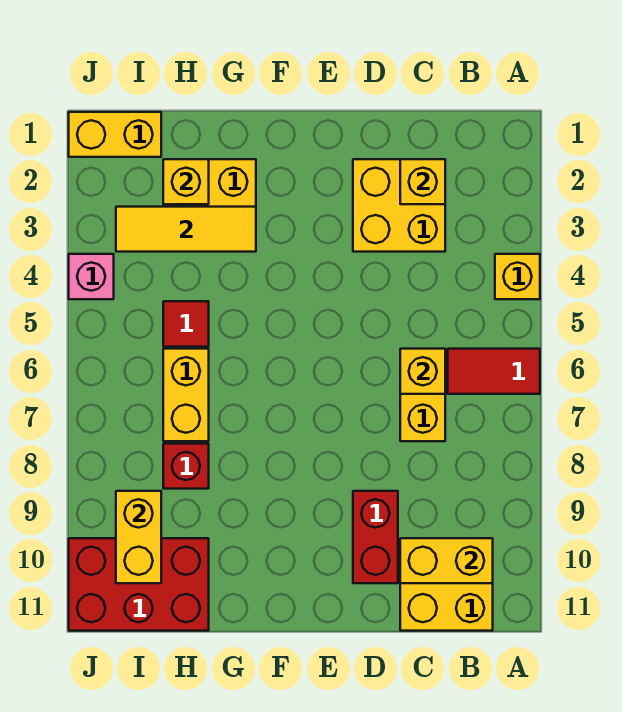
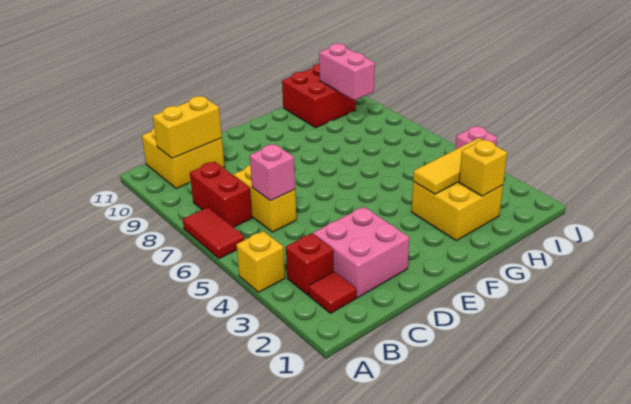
red tile A6:B6 level 1 -> red tile A6:A7 level 1
yellow brick C2:D3 level 1 -> pink brick C2:D3 level 1
yellow brick C2 level 2 -> none
yellow brick C6 level 2 -> pink brick C6 level 2
red brick D9:D10 level 1 -> red brick B7:B8 level 1
red tile H5 level 1 -> red tile B2 level 1
yellow brick H6:H7 level 1 -> none
red brick H8 level 1 -> red brick B3 level 1
red brick H10:J11 level 1 -> red brick H10:I11 level 1
yellow brick I1:J1 level 1 -> none
yellow brick I9:I10 level 2 -> pink brick I9:I10 level 2

